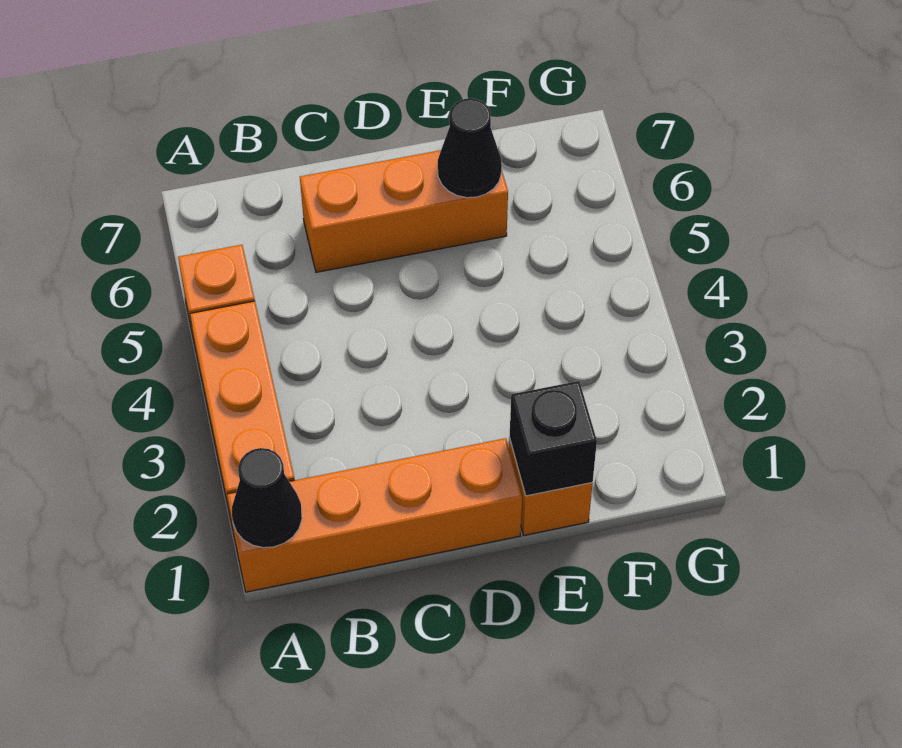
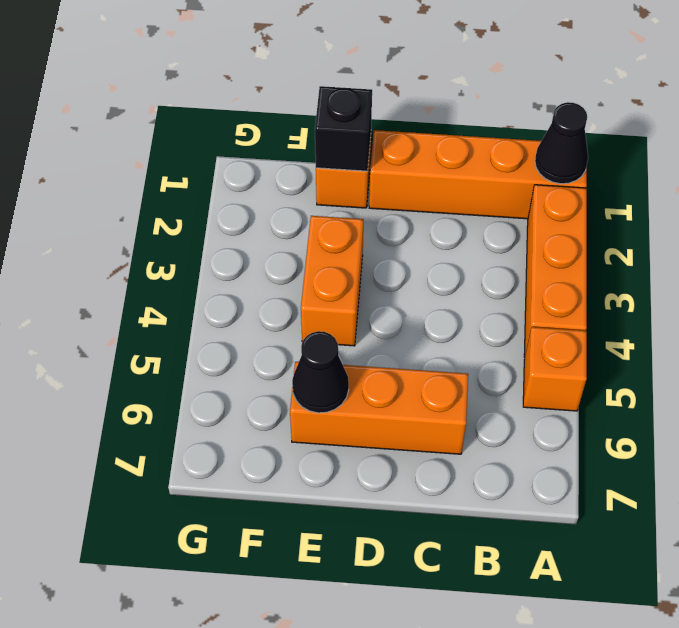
none -> orange brick E3:E4 level 1

